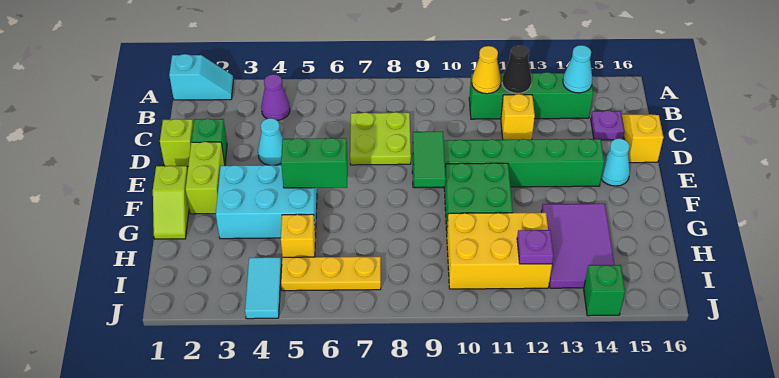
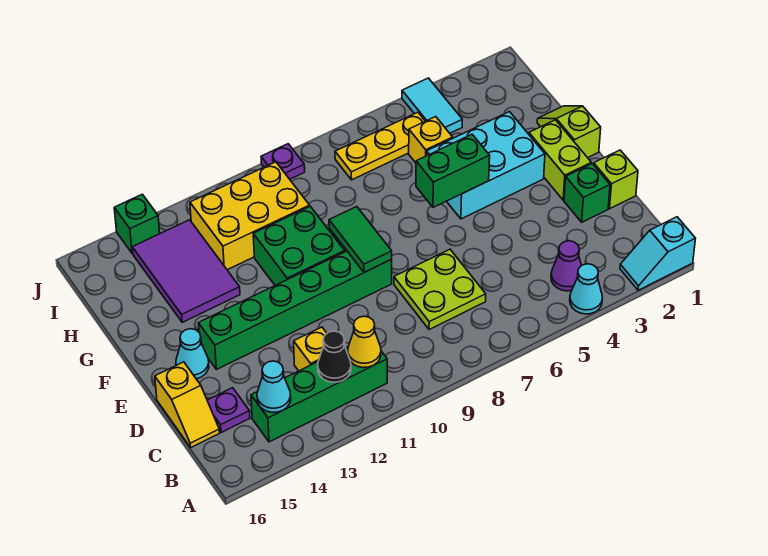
cyan cone D4 level 1 -> cyan cone A4 level 1
purple plate I12 level 2 -> purple plate J9 level 1

